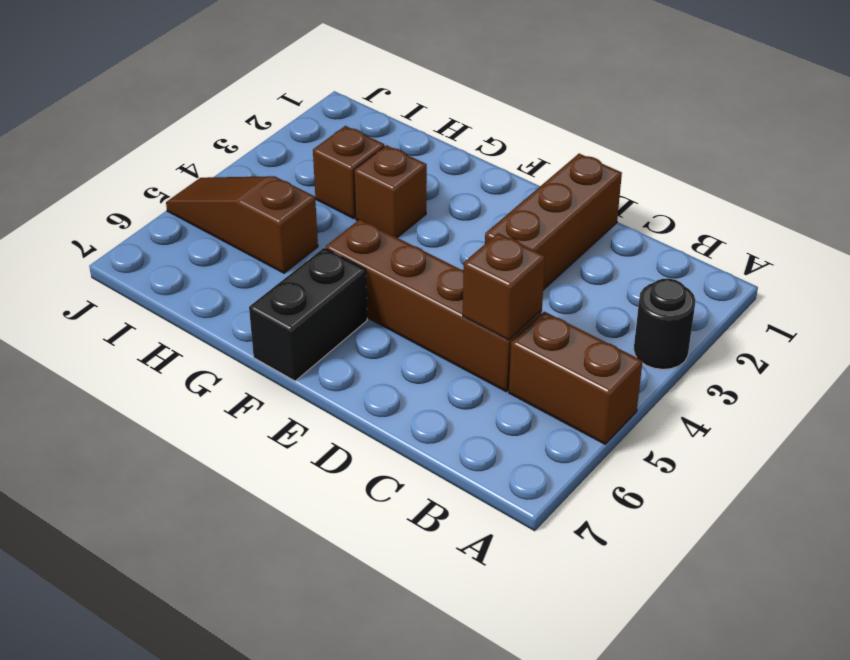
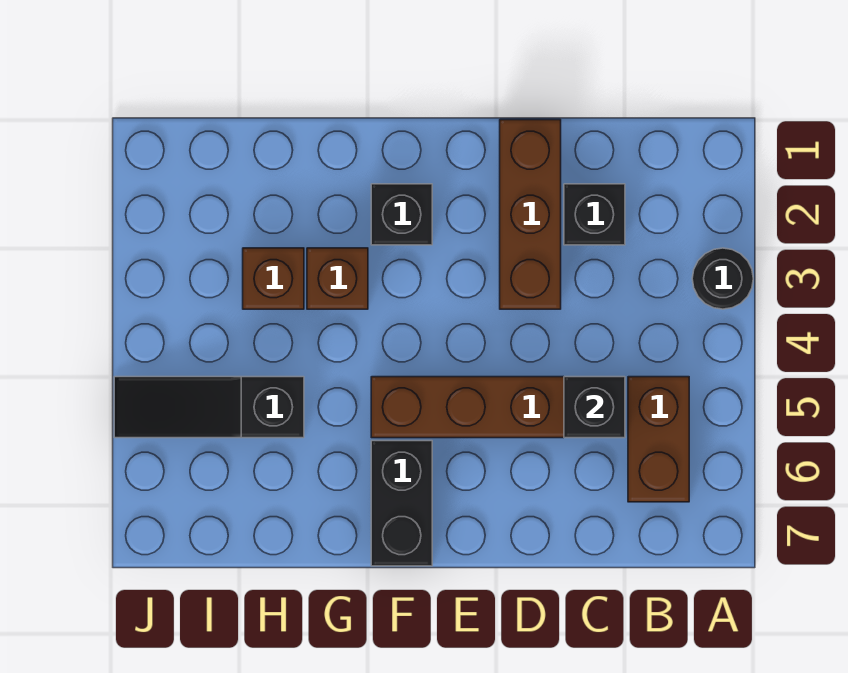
brown brick A5:B5 level 1 -> brown brick B5:B6 level 1
none -> black brick C2 level 1
brown brick C5 level 2 -> black brick C5 level 2
none -> black brick F2 level 1
brown slope H5:J5 level 1 top H -> black slope H5:J5 level 1 top H

